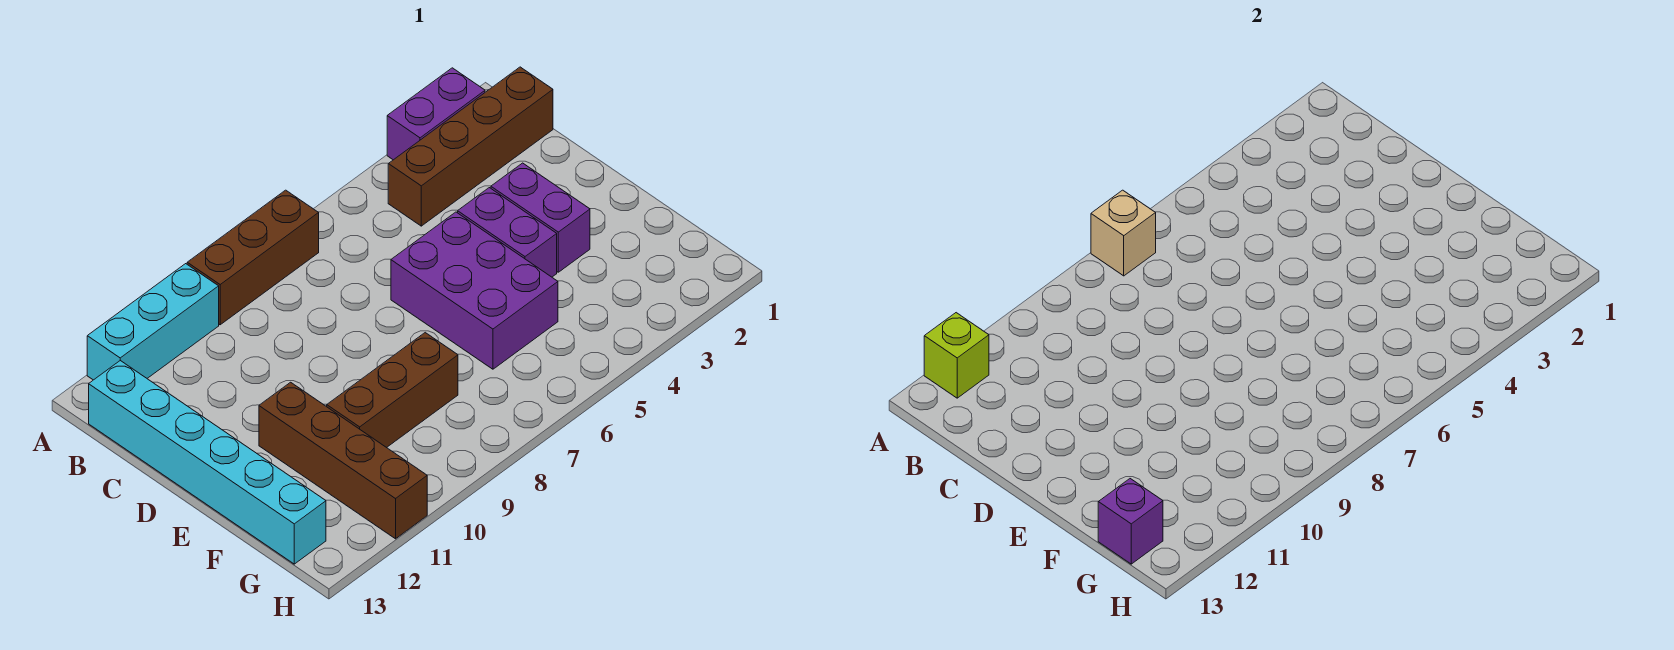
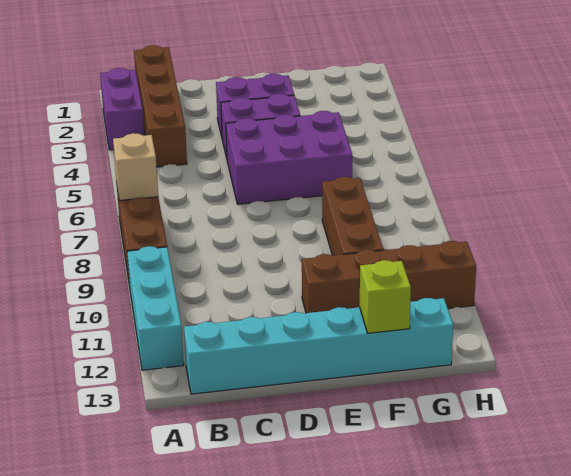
lime brick A12 level 2 -> lime brick F13 level 2
purple brick G13 level 2 -> none

